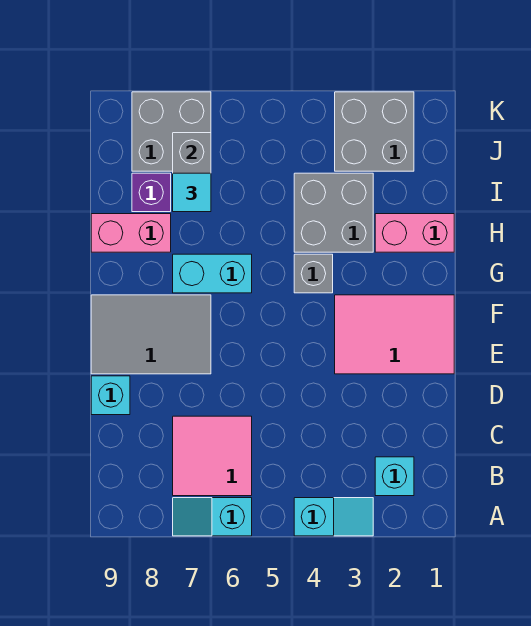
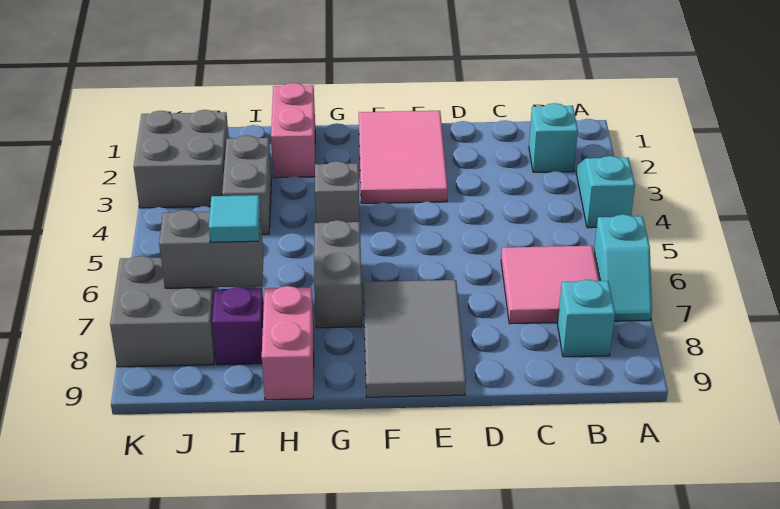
cyan brick D9 level 1 -> cyan brick B8 level 1
cyan brick G6:G7 level 1 -> grey brick G6:G7 level 1
grey brick H3:I4 level 1 -> grey brick I3:I4 level 1

